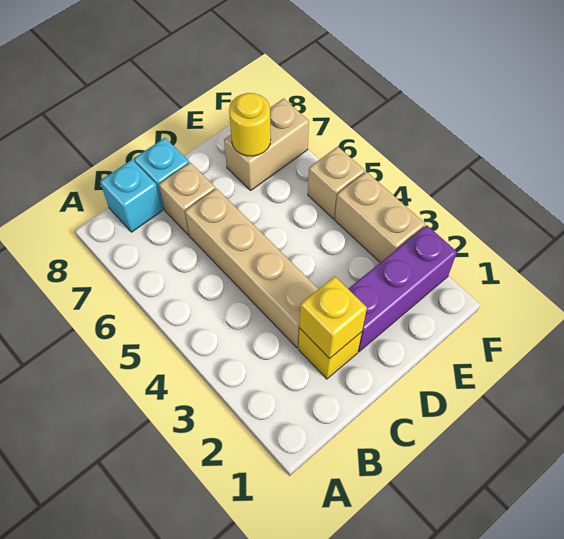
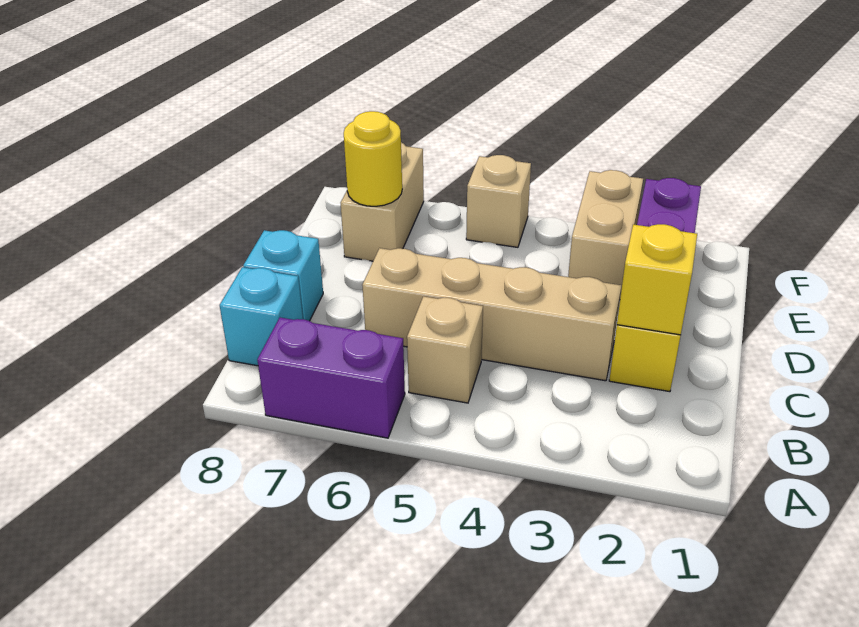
none -> purple brick A6:A7 level 1
tan brick C7 level 1 -> tan brick B5 level 1
tan brick F3:F4 level 1 -> tan brick E3:F3 level 1

